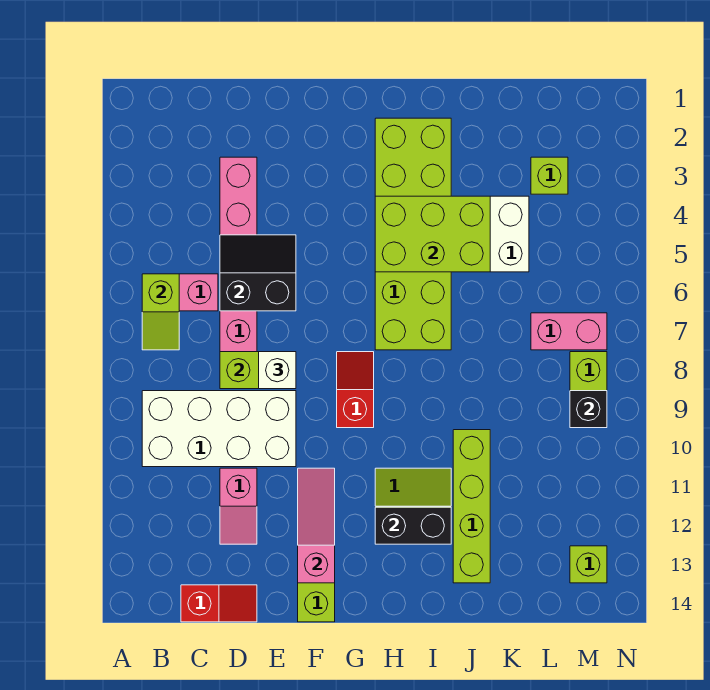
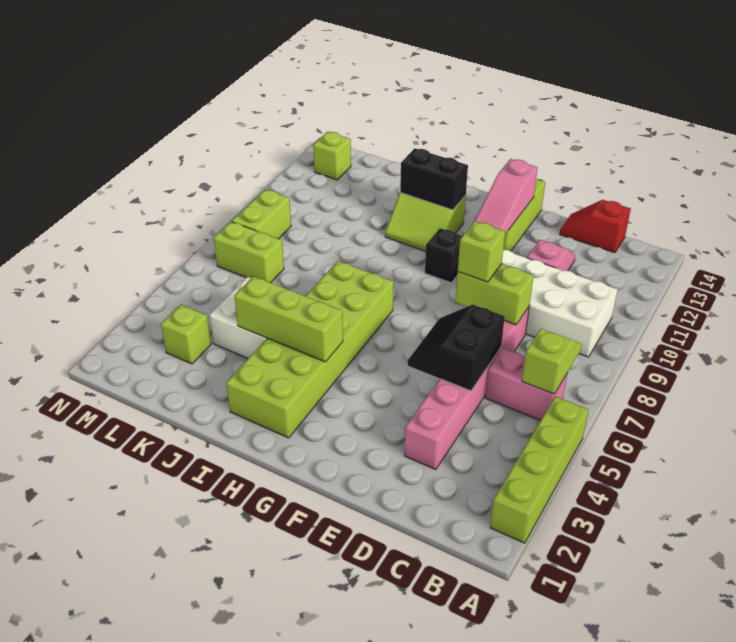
black slope D5:E6 level 2 top 6 -> black slope D5:E6 level 2 top D
white brick E8 level 3 -> lime brick E8 level 3
red slope G8:G9 level 1 top 9 -> none
lime brick H4:J5 level 2 -> lime brick H4:J4 level 2
lime brick J10:J13 level 1 -> lime brick A2:A5 level 1
pink brick L7:M7 level 1 -> lime brick L7:M7 level 1
black brick M9 level 2 -> black brick G10 level 1

